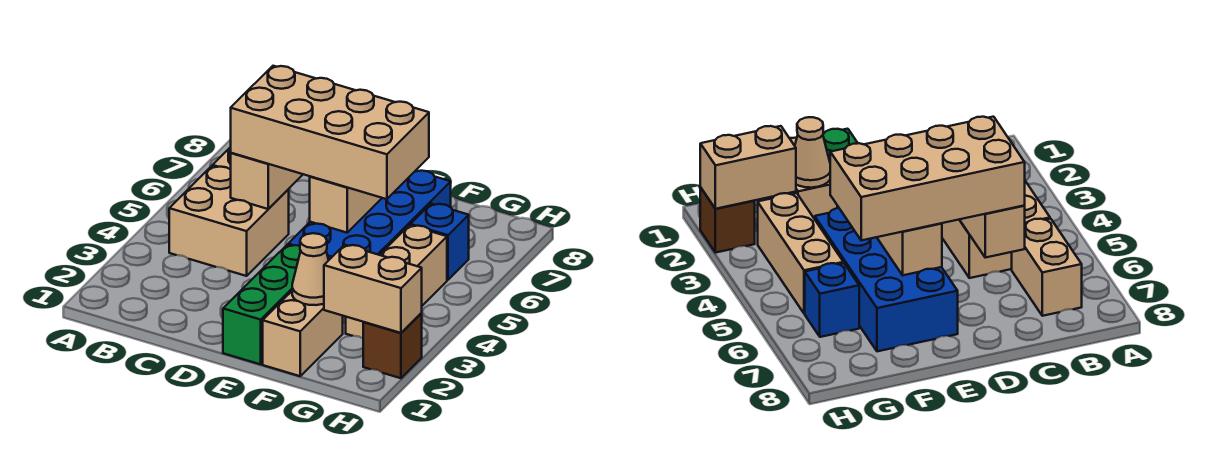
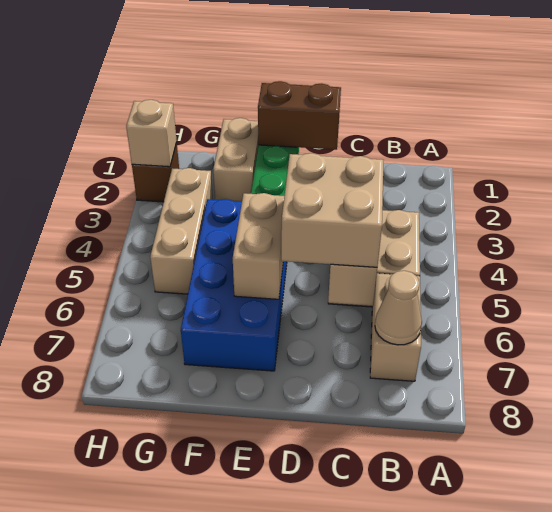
tan brick C5:F6 level 3 -> tan brick C5:D6 level 3
none -> brown brick D1:E1 level 2
tan cone F2 level 2 -> tan cone B7 level 2
tan brick G2:H2 level 2 -> tan brick H2 level 2
blue brick G6 level 1 -> none

